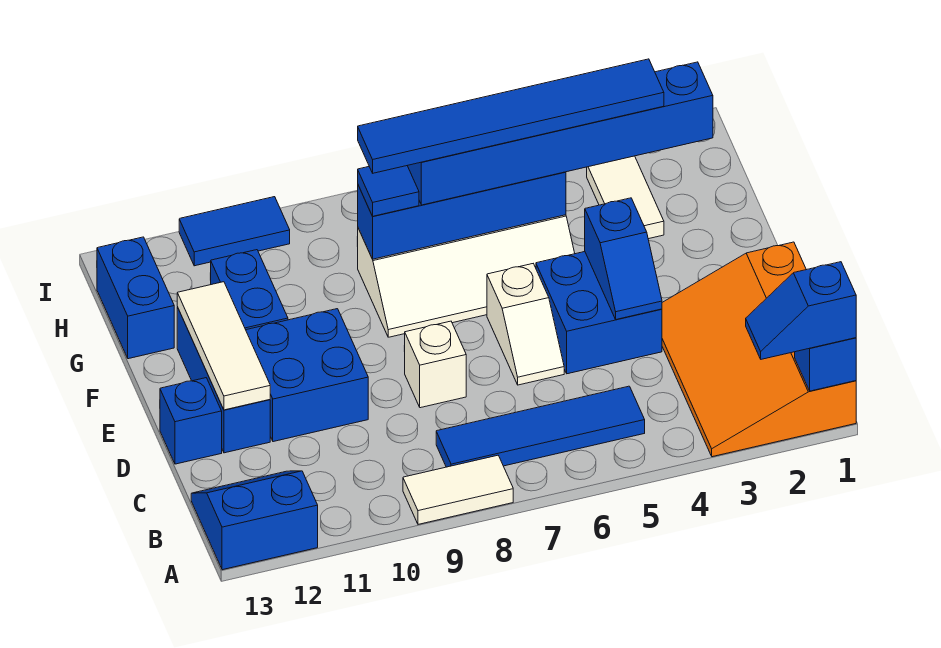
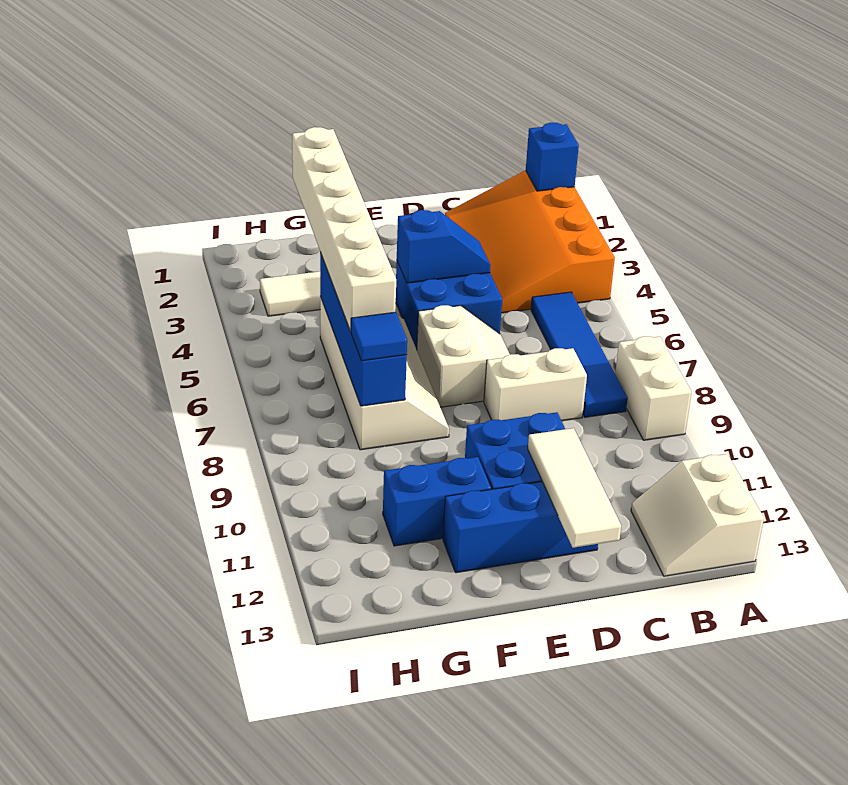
orange slope A1:D3 level 1 top 1 -> orange slope A1:C4 level 1 top A
blue slope A1:A2 level 3 top 1 -> none
white tile A8:A9 level 1 -> white brick A8:A9 level 1
blue slope A12:B13 level 1 top A -> white slope A12:B13 level 1 top A
white slope D6:E6 level 1 top E -> white slope D6:E7 level 1 top E
white brick D8 level 1 -> white brick C8:D8 level 1
white tile D12:F12 level 2 -> white tile D11:D13 level 2
blue brick D13 level 1 -> none
blue brick G2:G7 level 3 -> white brick G2:G7 level 3
blue tile G3:G8 level 4 -> none
blue brick G13:H13 level 1 -> none
blue tile I10:I11 level 1 -> none

